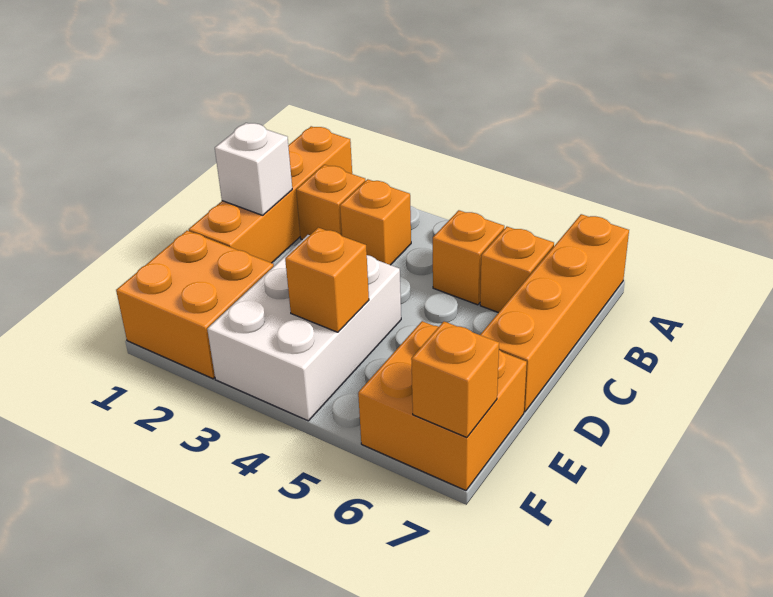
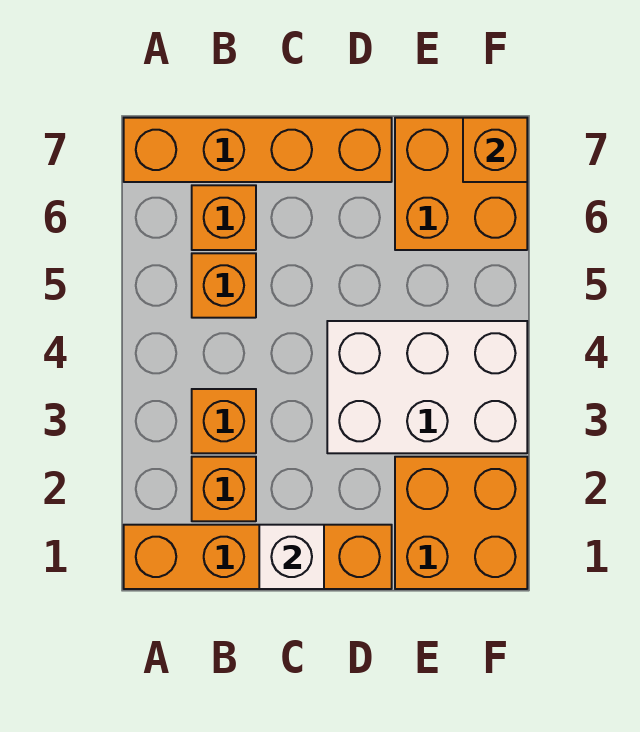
orange brick E4 level 2 -> none

